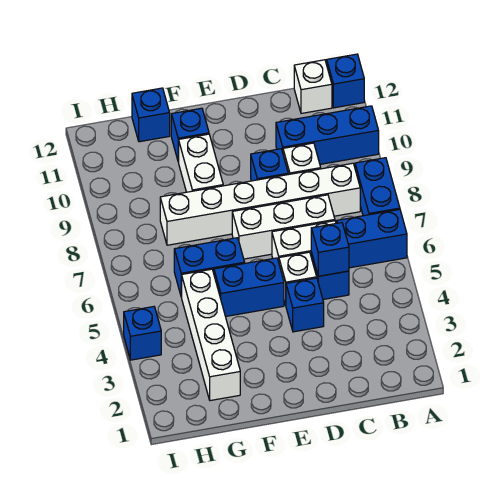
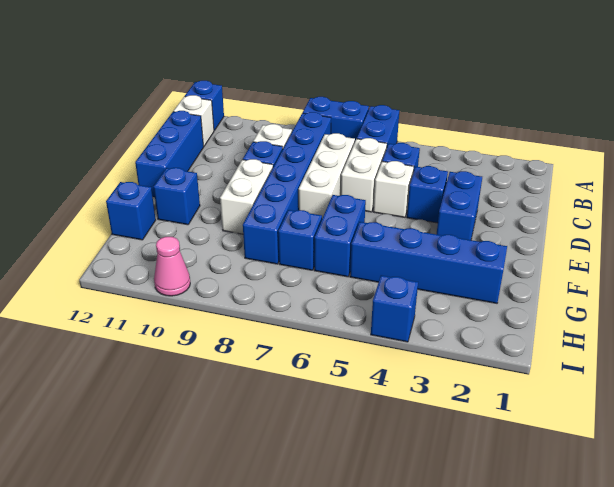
blue brick A10:C10 level 1 -> blue brick C12:E12 level 1
white brick B8:G8 level 1 -> blue brick B8:G8 level 1
blue brick C5 level 2 -> blue brick G7 level 1
blue brick E5:F5 level 1 -> blue brick D3:E3 level 1
white brick F9:F10 level 1 -> white brick E9:F9 level 1
white brick G2:G5 level 1 -> blue brick G2:G5 level 1
none -> pink cone I10 level 1

